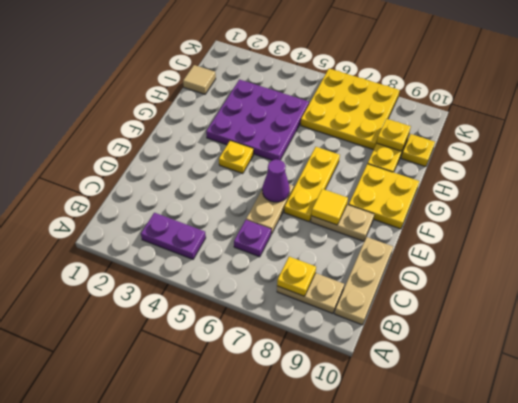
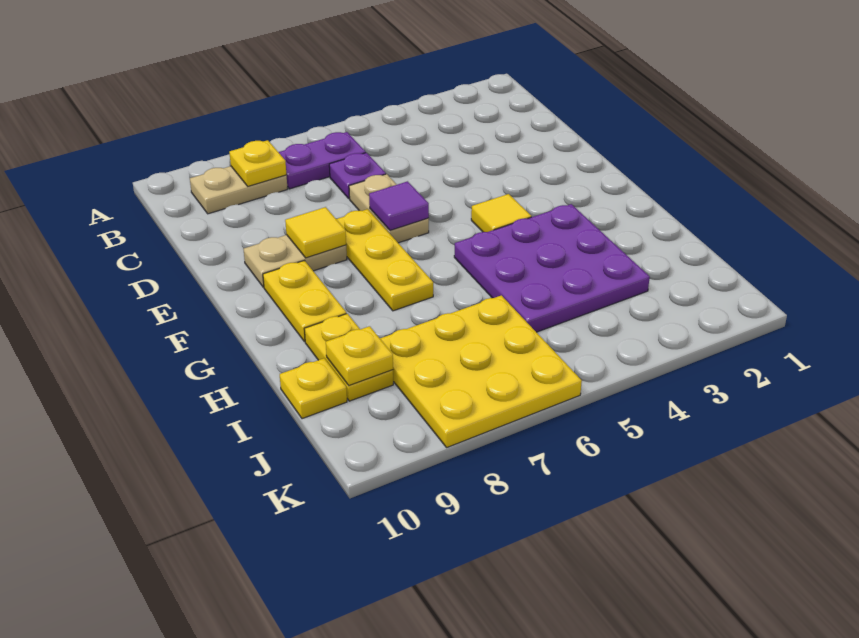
purple plate B3:B4 level 1 -> purple plate B6:B7 level 1
tan plate B10:D10 level 1 -> none
purple cone E6 level 2 -> purple tile E6 level 2
yellow plate F4 level 1 -> yellow tile F4 level 1
yellow plate F9:G10 level 1 -> yellow plate F9:G9 level 1
tan tile I1 level 1 -> none

